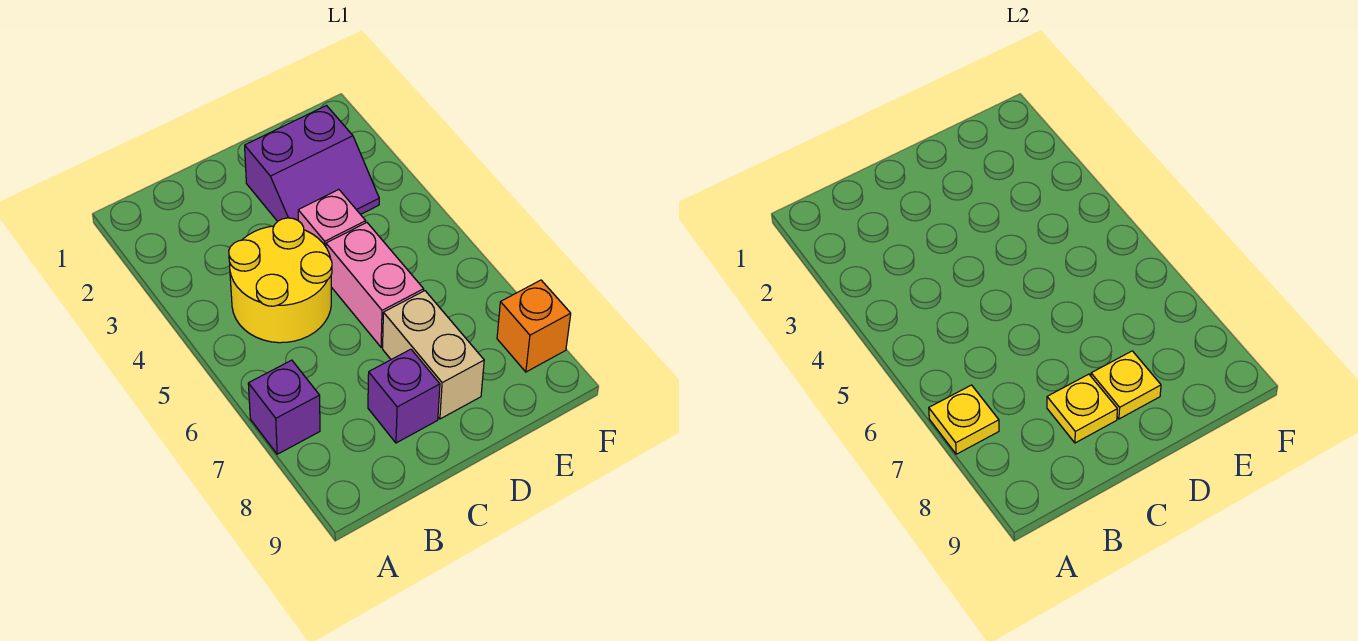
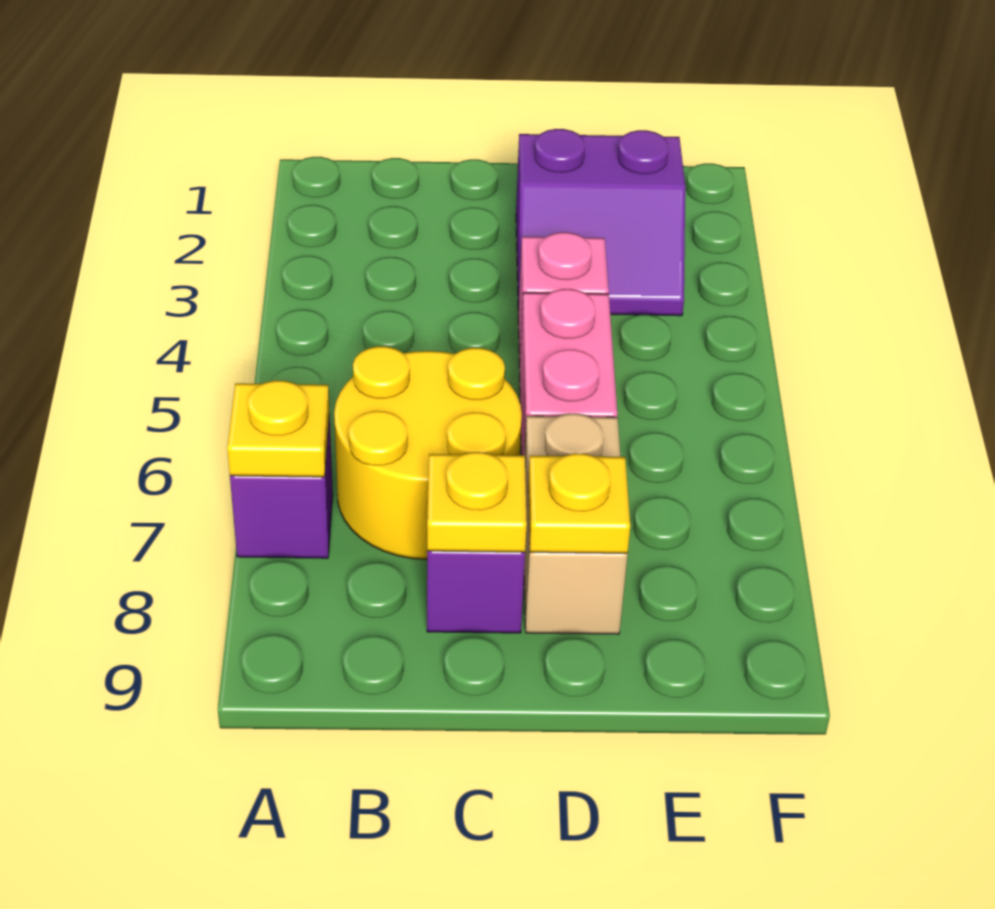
yellow round brick B4:C5 level 1 -> yellow round brick B6:C7 level 1
orange brick F8 level 1 -> none

